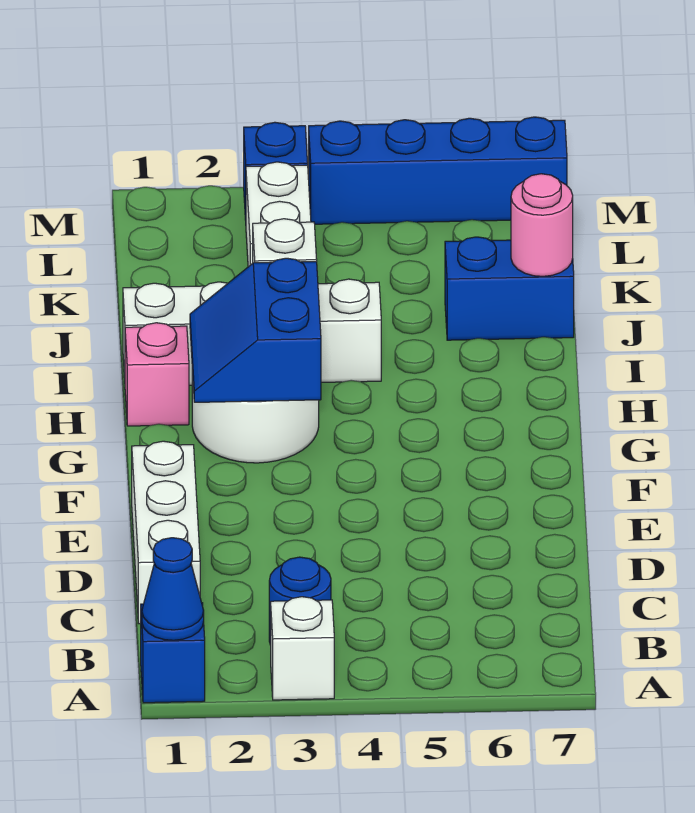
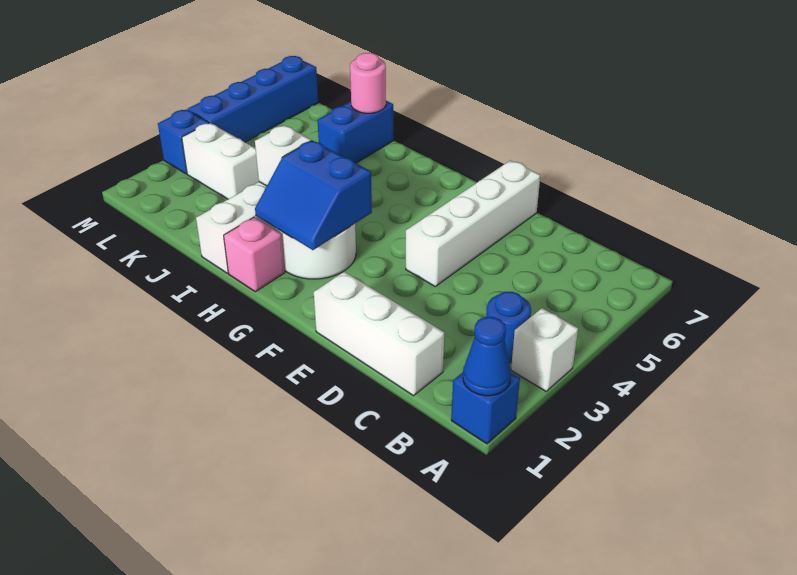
none -> white brick E4:E7 level 1

